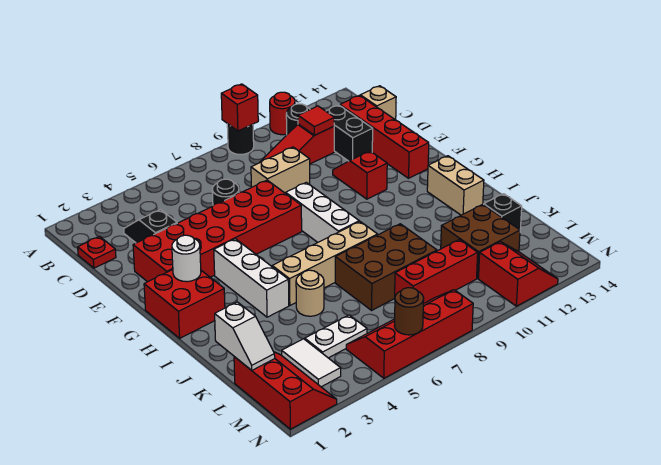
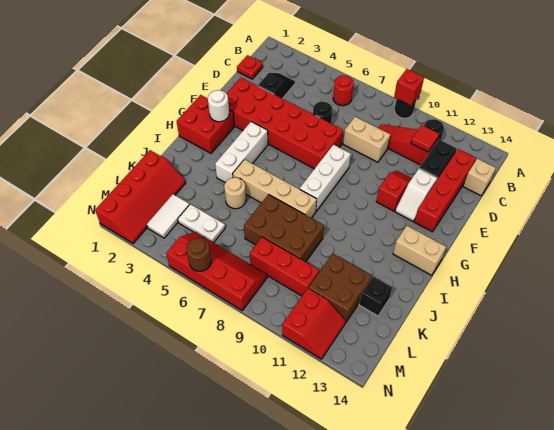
red round brick A11 level 1 -> red round brick B6 level 1
tan brick H13:I13 level 1 -> tan brick H13:H14 level 1
white slope K1:L1 level 2 top K -> white slope E12:F12 level 1 top E
red slope L1:N2 level 1 top 1 -> red slope K1:N2 level 1 top 1

